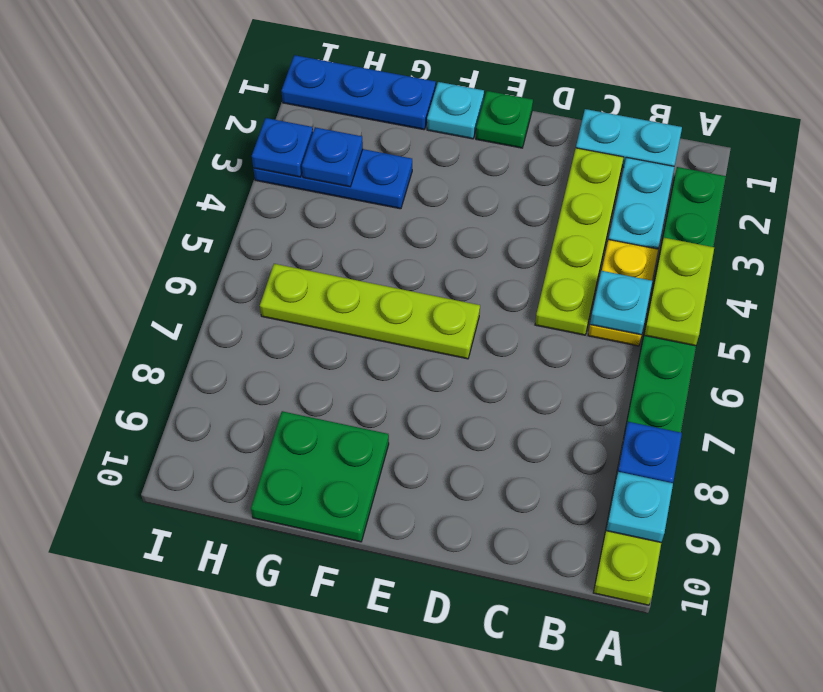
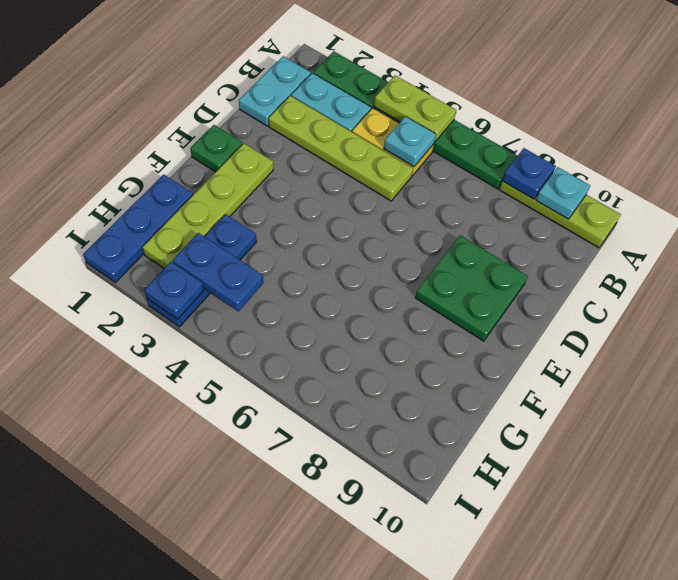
lime plate E6:H6 level 1 -> lime plate E2:H2 level 1
cyan plate F1 level 1 -> none
green plate F9:G10 level 1 -> green plate D8:E9 level 1
blue plate H3 level 2 -> blue plate H3:H4 level 2

